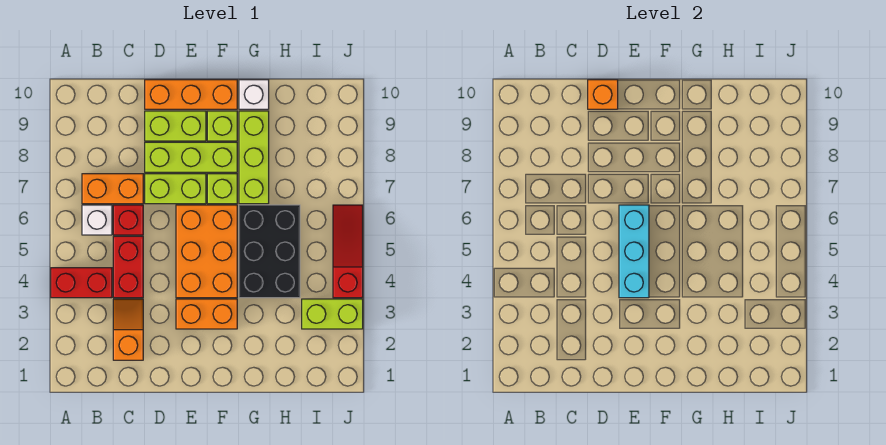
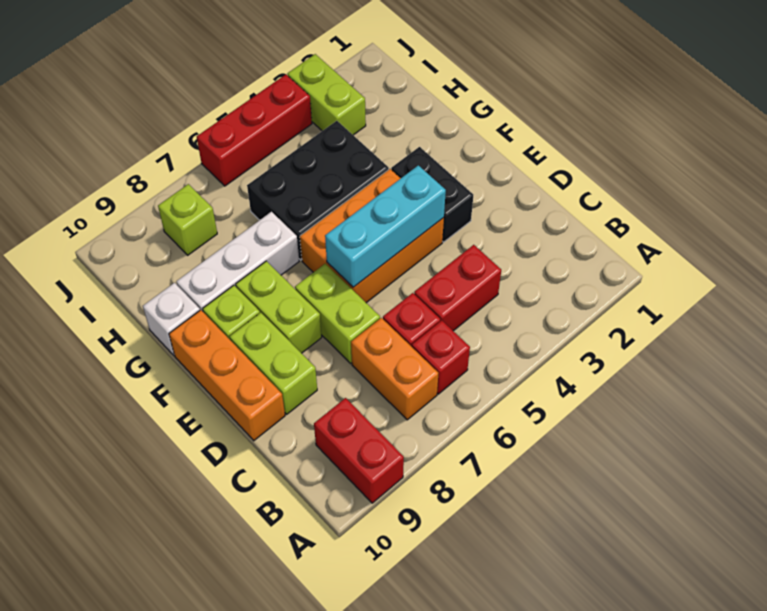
red brick A4:B4 level 1 -> red brick A9:B9 level 1
white brick B6 level 1 -> red brick B6 level 1
orange slope C2:C3 level 1 top 2 -> none
lime brick D8:F8 level 1 -> lime brick E8:F8 level 1
orange brick D10 level 2 -> none
orange brick E3:F3 level 1 -> black brick E3:F3 level 1
lime brick F7 level 1 -> lime brick I8 level 1
lime brick G7:G9 level 1 -> white brick G7:G9 level 1
red slope J4:J6 level 1 top 4 -> red brick J4:J6 level 1

